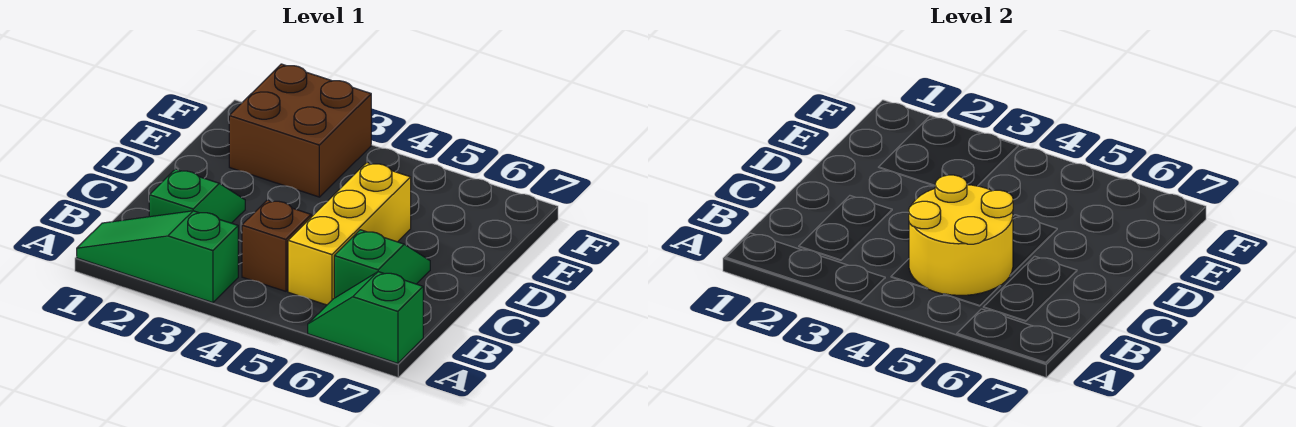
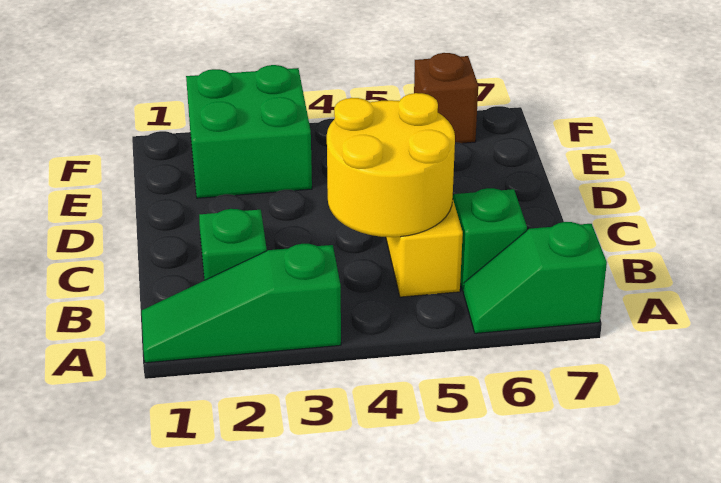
brown brick B4 level 1 -> brown brick F6 level 1
brown brick E2:F3 level 1 -> green brick E2:F3 level 1

